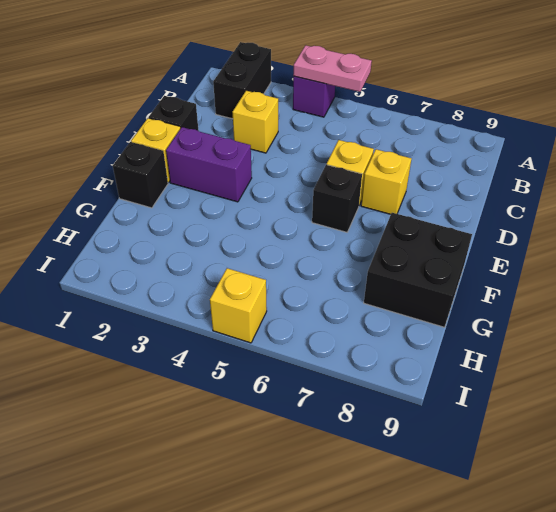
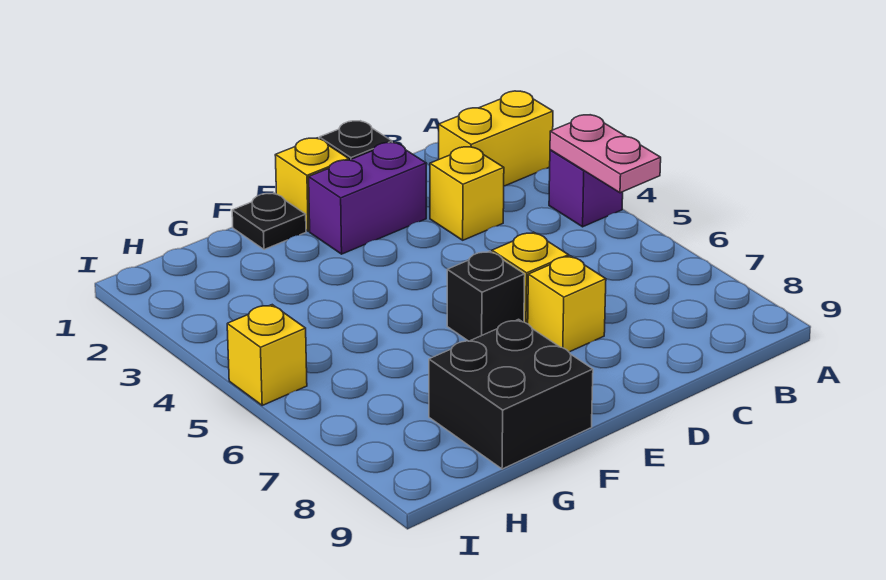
black brick A2:B2 level 1 -> yellow brick A2:B2 level 1
purple brick E2:E3 level 1 -> purple brick D2:E2 level 1
black brick F1 level 1 -> black plate F1 level 1

